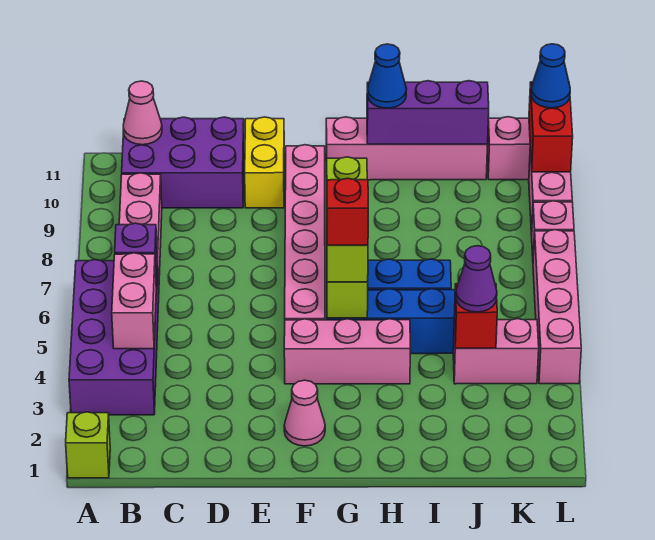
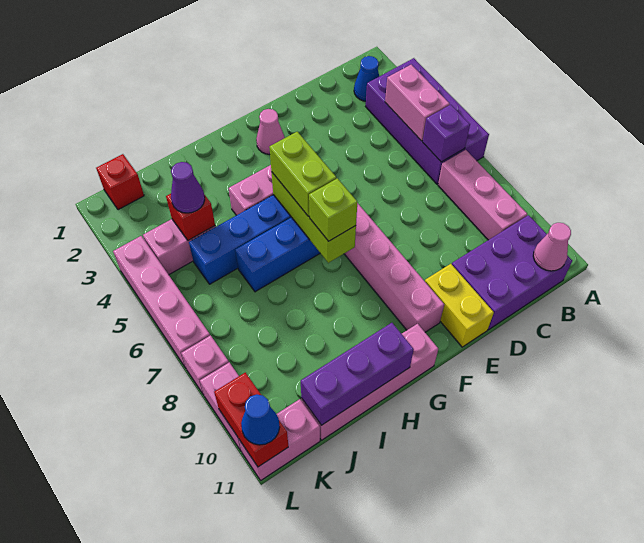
lime brick A1 level 1 -> none
red brick G5 level 4 -> red brick K1 level 1
blue cone H11 level 3 -> blue cone B2 level 1

